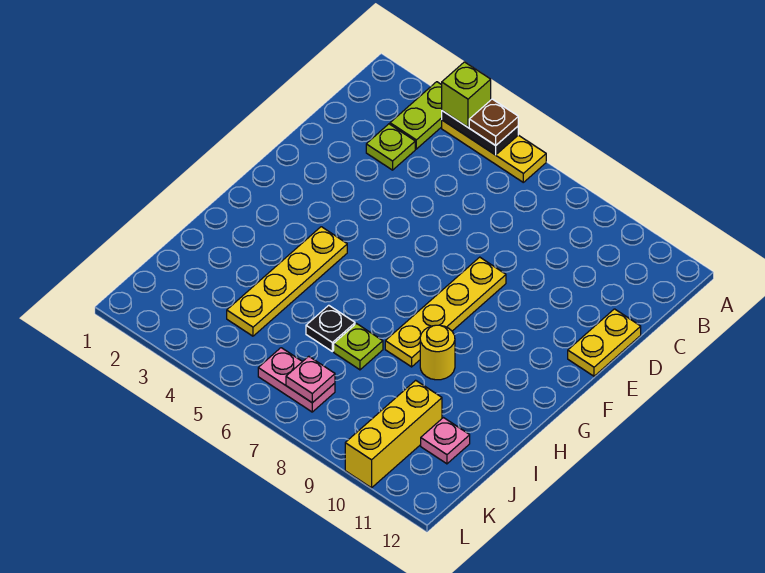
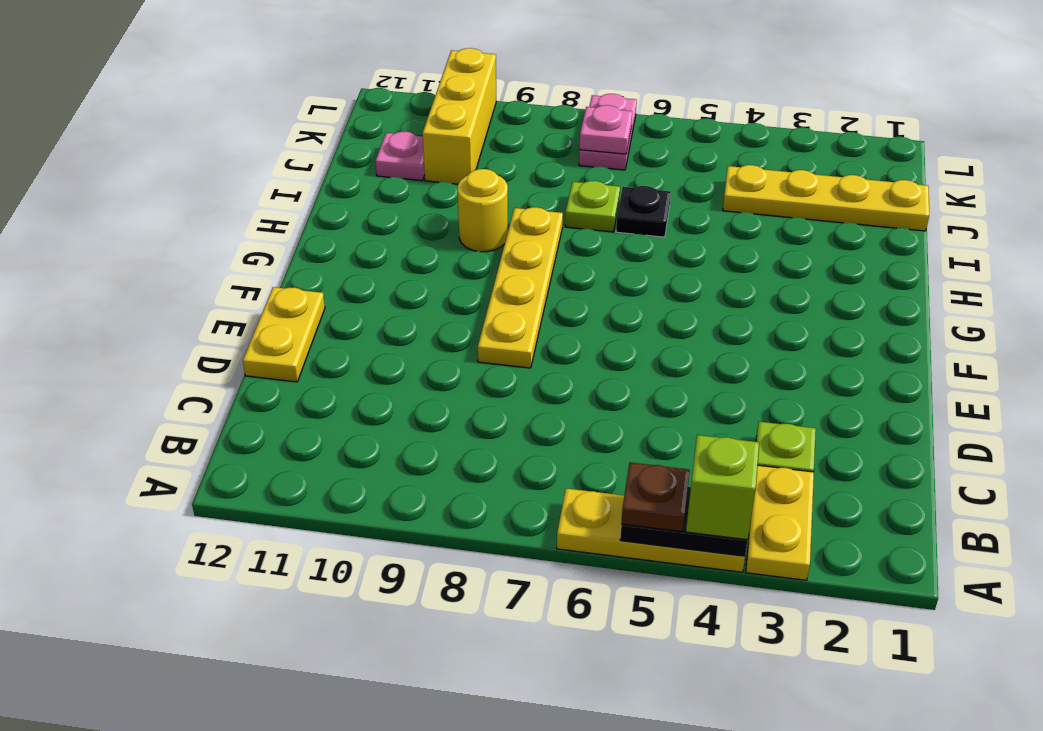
lime plate A3:B3 level 1 -> yellow plate A3:B3 level 1
yellow plate G4:J4 level 1 -> yellow plate J1:J4 level 1
pink plate K6:K7 level 1 -> pink plate K7:L7 level 1

